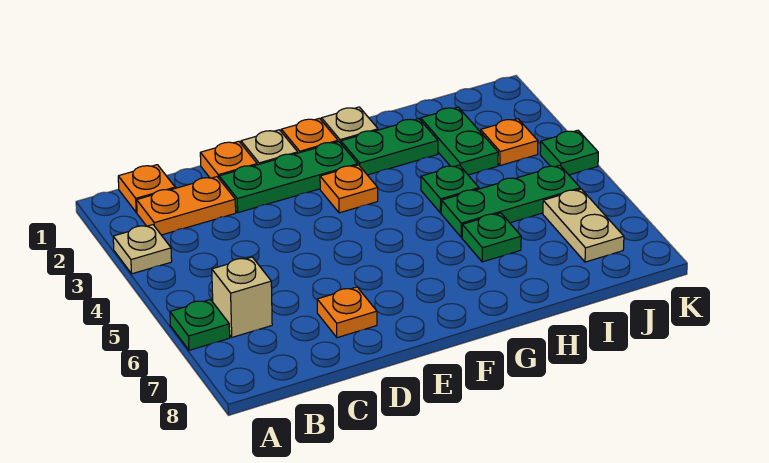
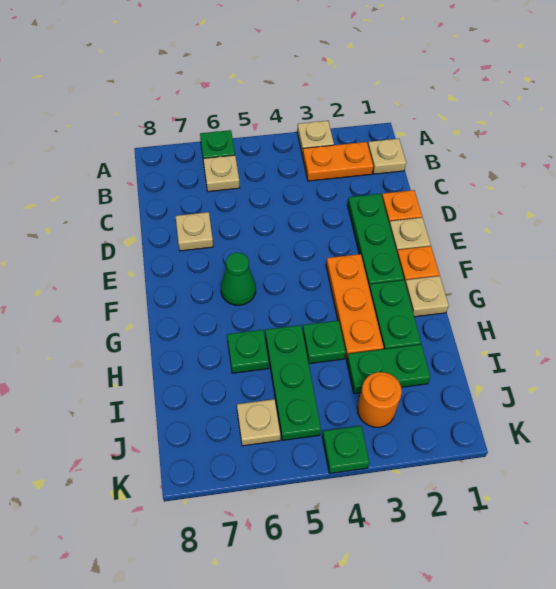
orange plate B1 level 1 -> tan plate B1 level 1
orange plate B2:C2 level 1 -> orange plate B2:B3 level 1
tan brick B6 level 1 -> tan plate B6 level 1
orange plate D7 level 1 -> tan plate D7 level 1
orange plate F3 level 1 -> orange plate F3:H3 level 1
none -> green cone F6 level 1
orange plate J3 level 1 -> orange round brick J3 level 1
tan plate J6:J7 level 1 -> tan plate J6 level 1

